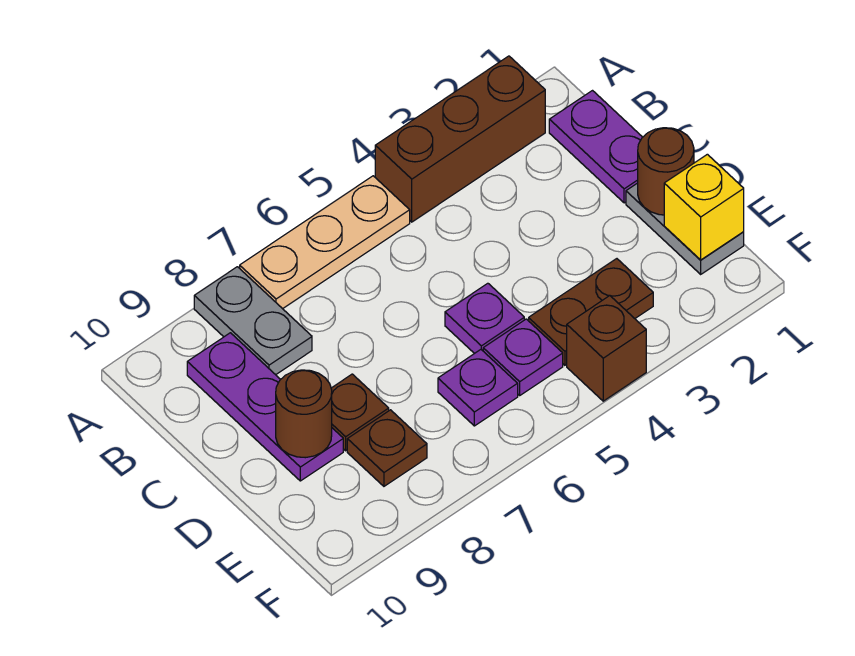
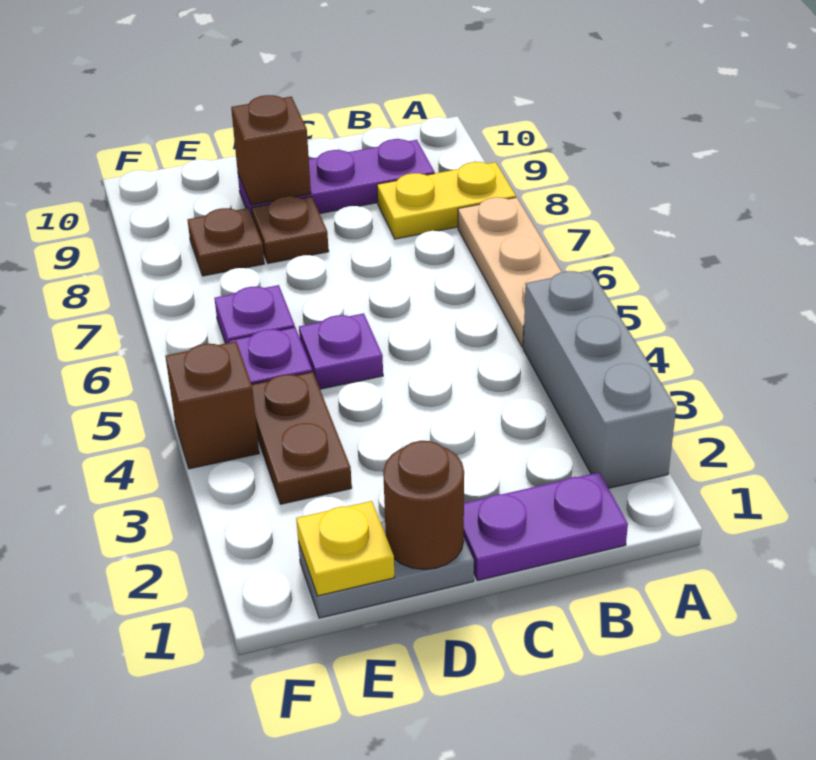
brown brick A2:A4 level 1 -> grey brick A2:A4 level 1
grey plate A8:B8 level 1 -> yellow plate A8:B8 level 1
brown round brick D9 level 2 -> brown brick D9 level 2
yellow brick E1 level 2 -> yellow plate E1 level 2

